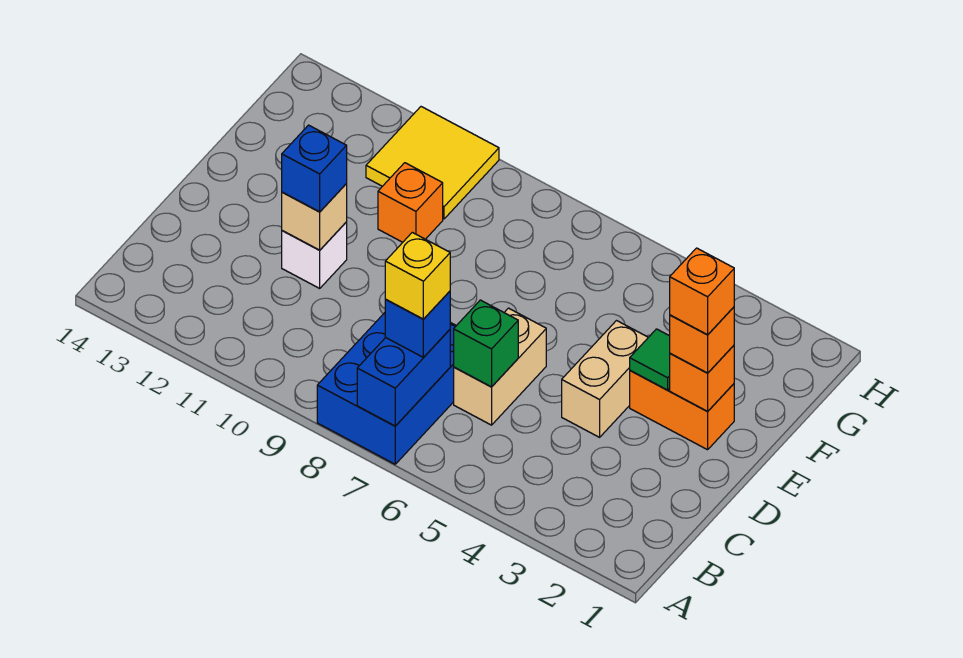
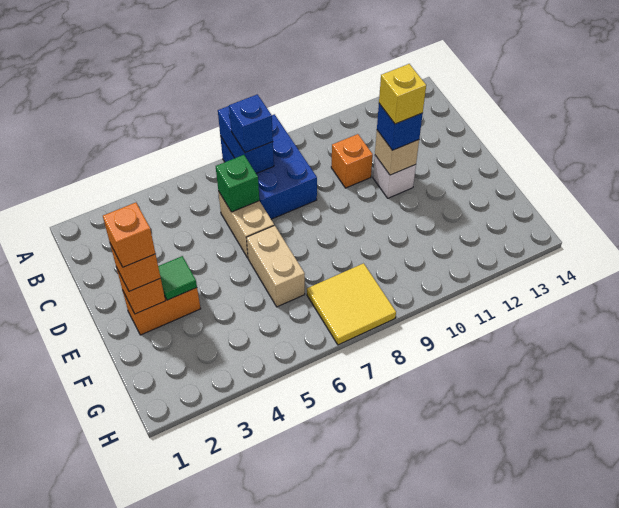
yellow brick B7 level 4 -> yellow brick D11 level 4
tan brick D4:E4 level 1 -> tan brick E6:F6 level 1
orange brick F10 level 1 -> orange brick C10 level 1
yellow tile G10:H11 level 1 -> yellow tile G7:H8 level 1

